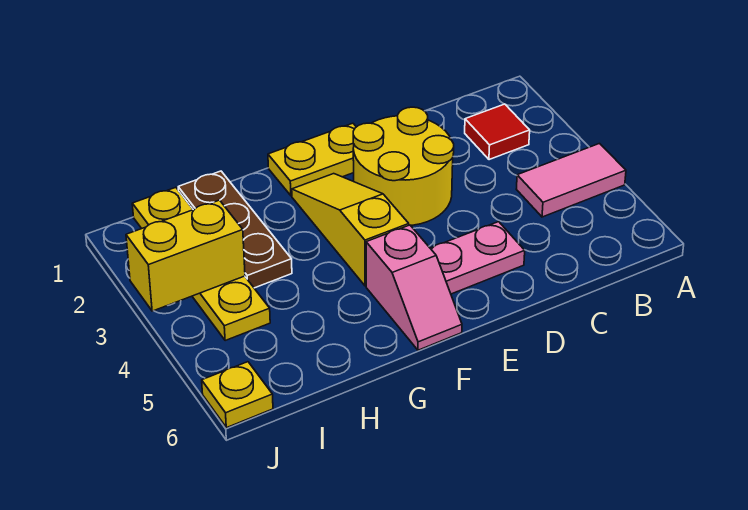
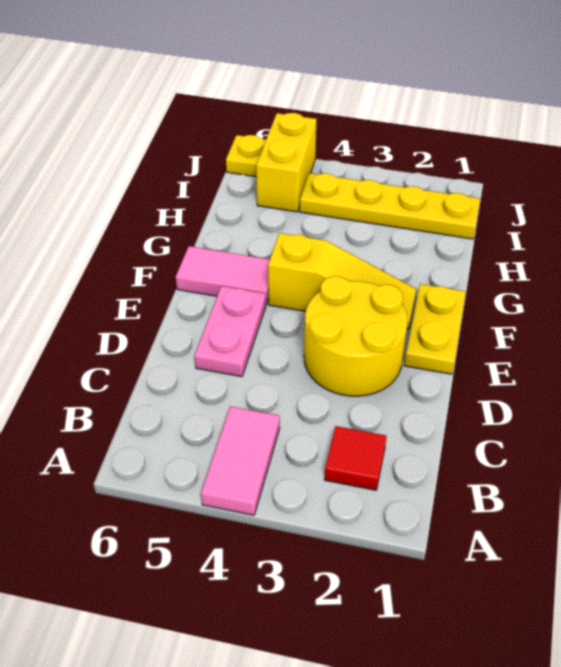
pink slope F5:F6 level 1 top 5 -> pink tile F5:F6 level 1
brown plate H1:H3 level 1 -> none
yellow brick I3:J3 level 2 -> yellow brick I5:J5 level 1

